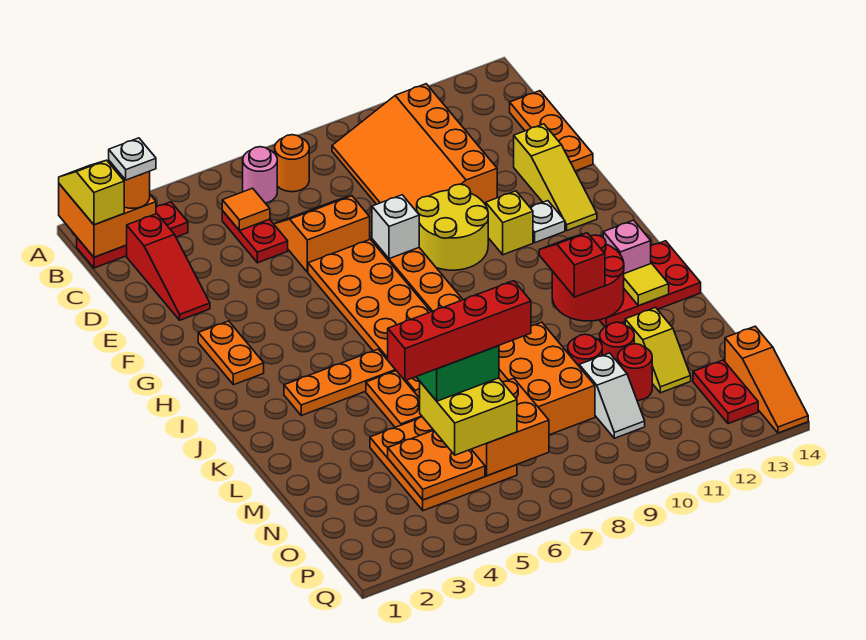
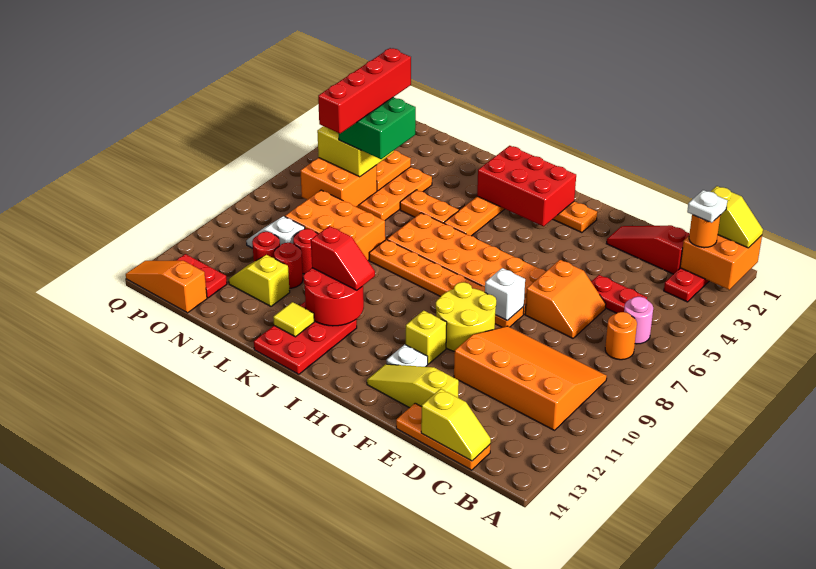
orange tile C5 level 2 -> none
none -> yellow slope C14:D14 level 2 top D
none -> red brick H2:J3 level 2
pink brick J13 level 2 -> none

